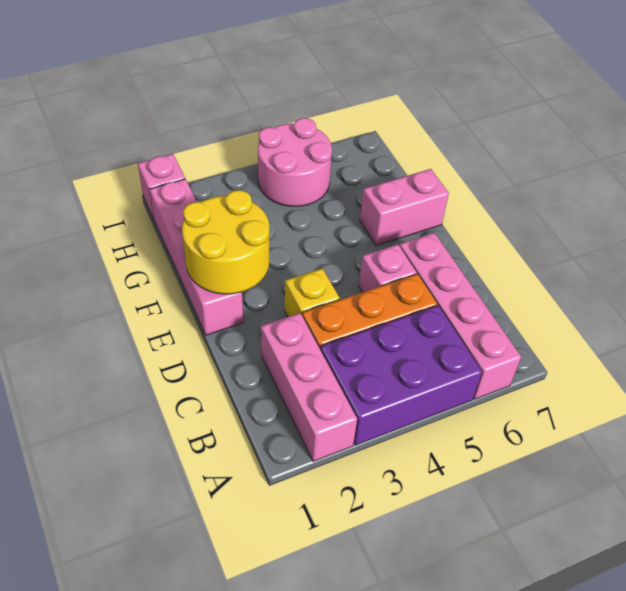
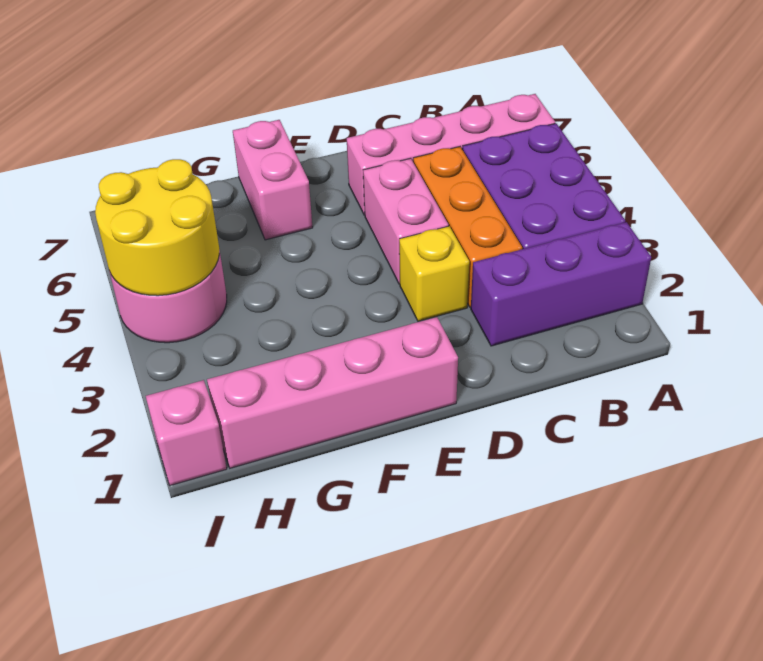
pink brick A2:C2 level 1 -> purple brick A2:C2 level 1
pink brick D5 level 1 -> pink brick D4:D5 level 1
yellow round brick E1:F2 level 2 -> yellow round brick H4:I5 level 2

